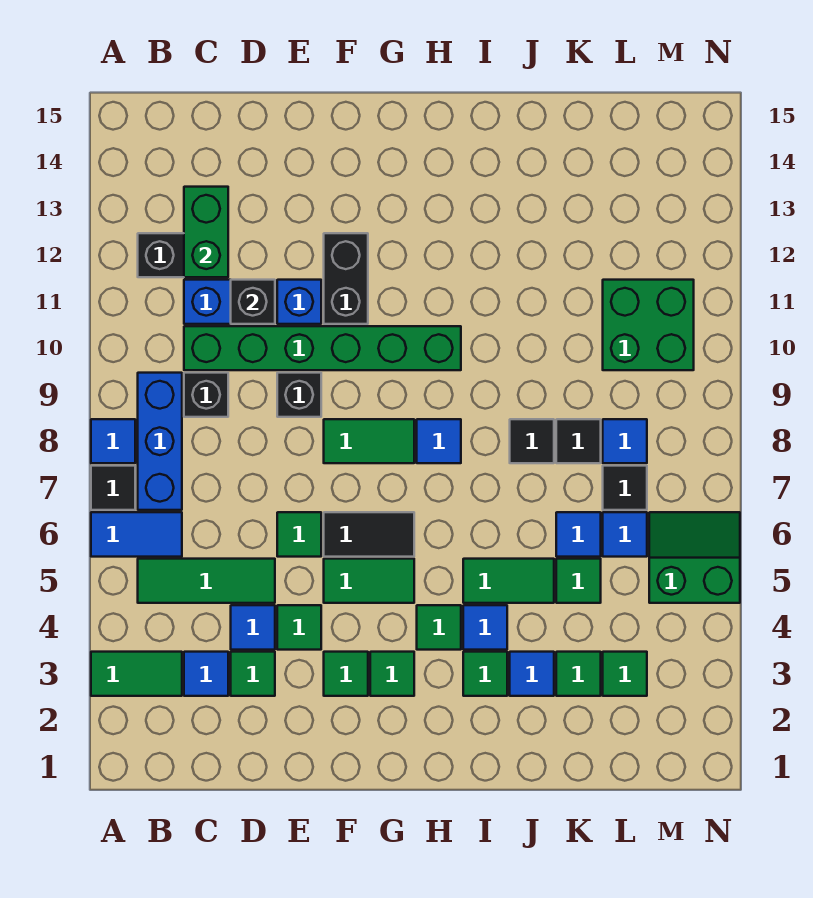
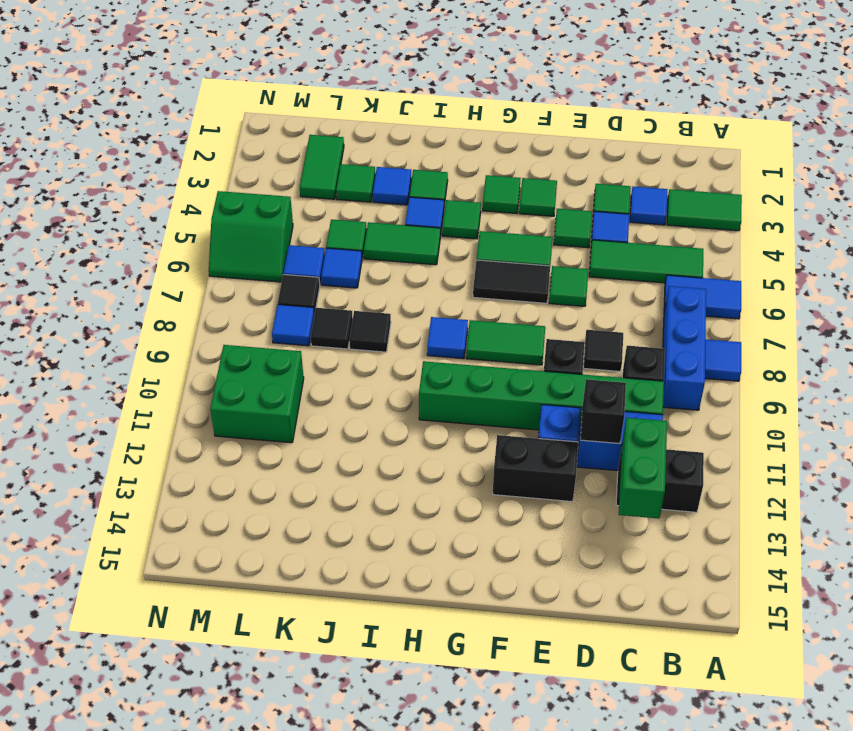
black tile A7 level 1 -> black tile D8 level 1
black brick F11:F12 level 1 -> black brick E12:F12 level 1
green tile L3 level 1 -> green tile L2:L3 level 1

